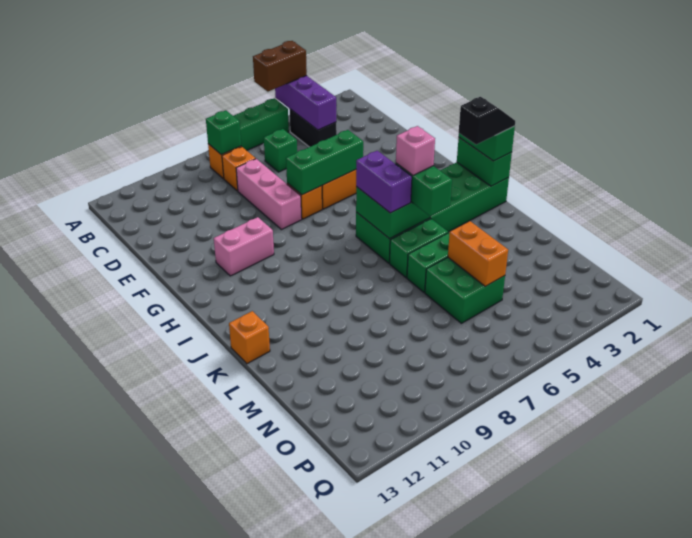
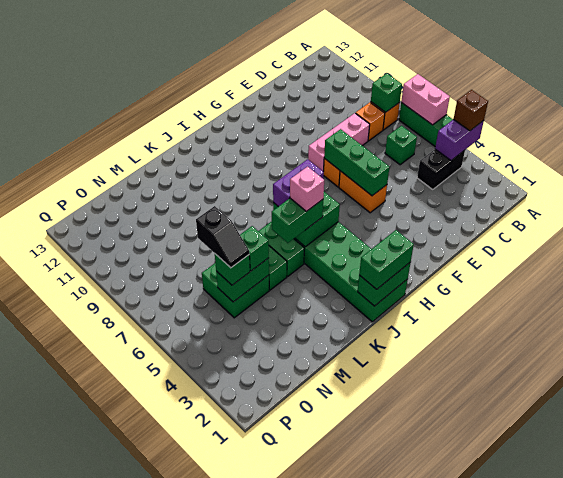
purple brick A4:C4 level 2 -> purple brick A4:B4 level 2
brown brick A4:A5 level 3 -> brown brick A4 level 3
pink brick G10:G11 level 1 -> pink brick A6:A7 level 2
black slope J1:J2 level 4 top 2 -> black slope N5:N6 level 4 top 6
orange brick K13 level 1 -> none
orange brick M5:N5 level 2 -> green brick M5:N5 level 2
none -> green brick M5 level 3
none -> green brick N5 level 3

